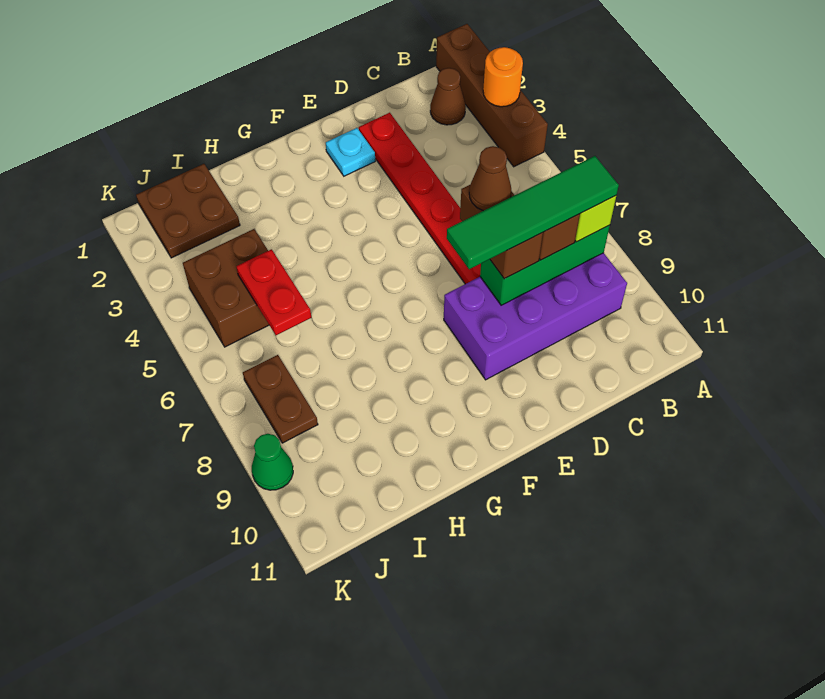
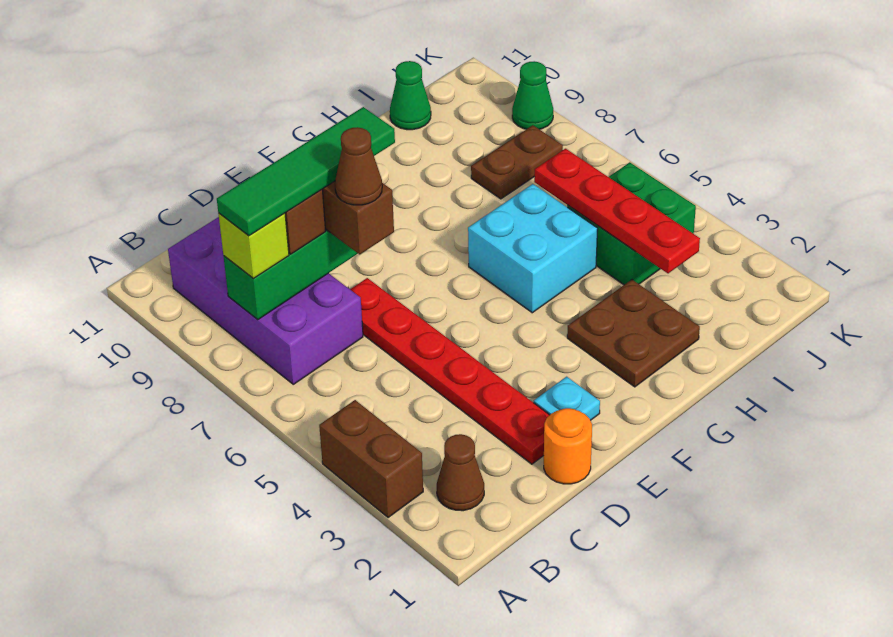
brown brick A1:A4 level 1 -> brown brick A3:A4 level 1
orange round brick A3 level 2 -> orange round brick D1 level 1
purple brick B8:E9 level 1 -> purple brick B7:C10 level 1
none -> cyan brick G5:H6 level 1
brown plate I1:J2 level 1 -> brown plate G2:H3 level 1
brown brick I4:J5 level 1 -> green brick I4:J5 level 1
red plate I5:I6 level 2 -> red plate I3:I6 level 2
none -> green cone I11 level 1
brown plate J7:J8 level 1 -> brown plate I8:J8 level 1

